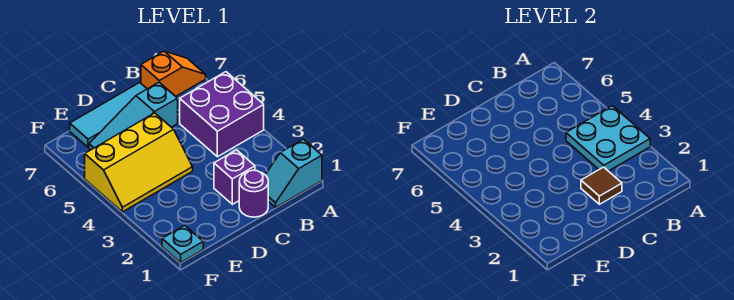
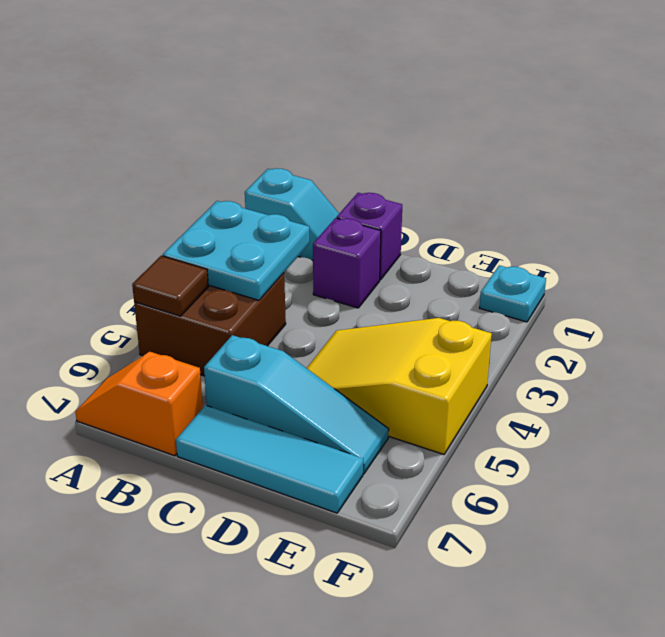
purple brick A4:B5 level 1 -> brown brick A4:B5 level 1
purple round brick C1 level 1 -> purple brick C1 level 1
brown tile C2 level 2 -> brown tile A5 level 2
yellow slope D4:F5 level 1 top 5 -> yellow slope D4:F5 level 1 top F

